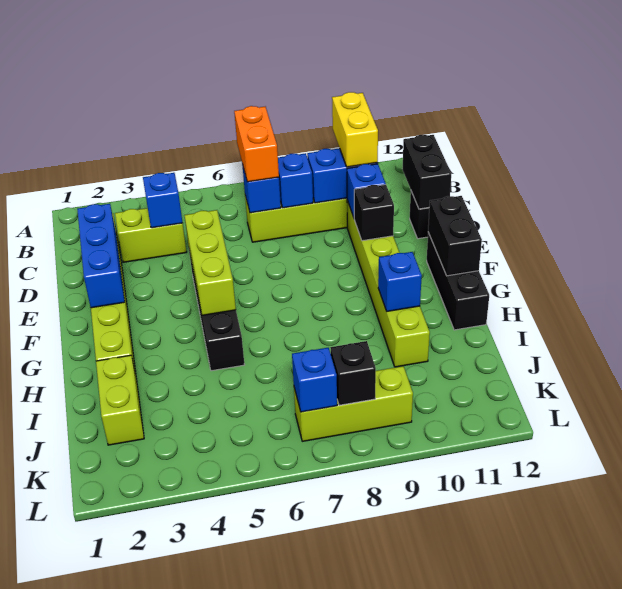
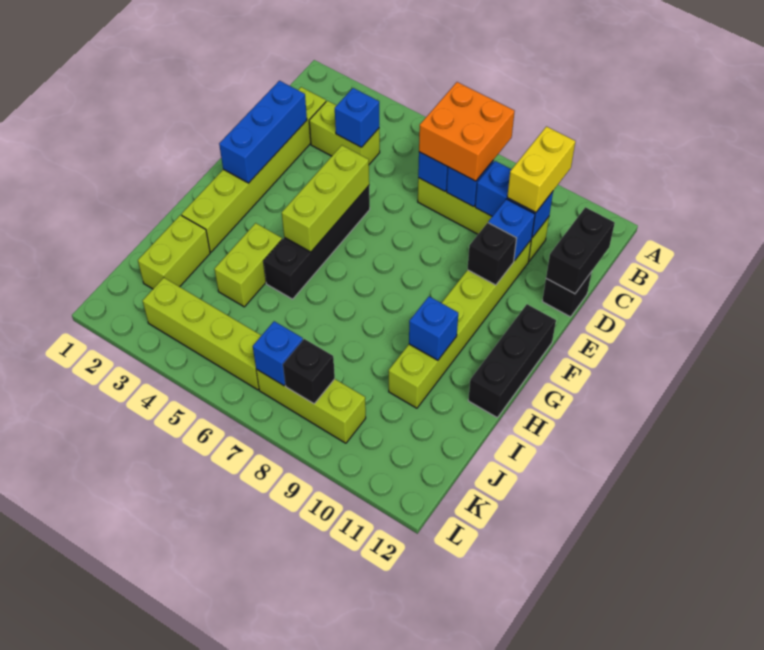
orange brick B7:C7 level 3 -> orange brick B7:C8 level 3
black brick F12:G12 level 2 -> none
none -> lime brick H4:I4 level 1
none -> lime brick K3:K6 level 1

